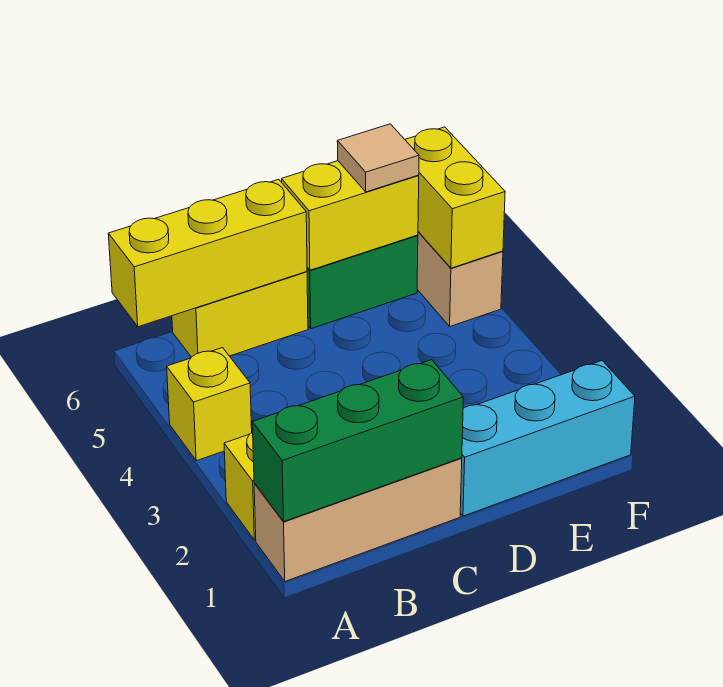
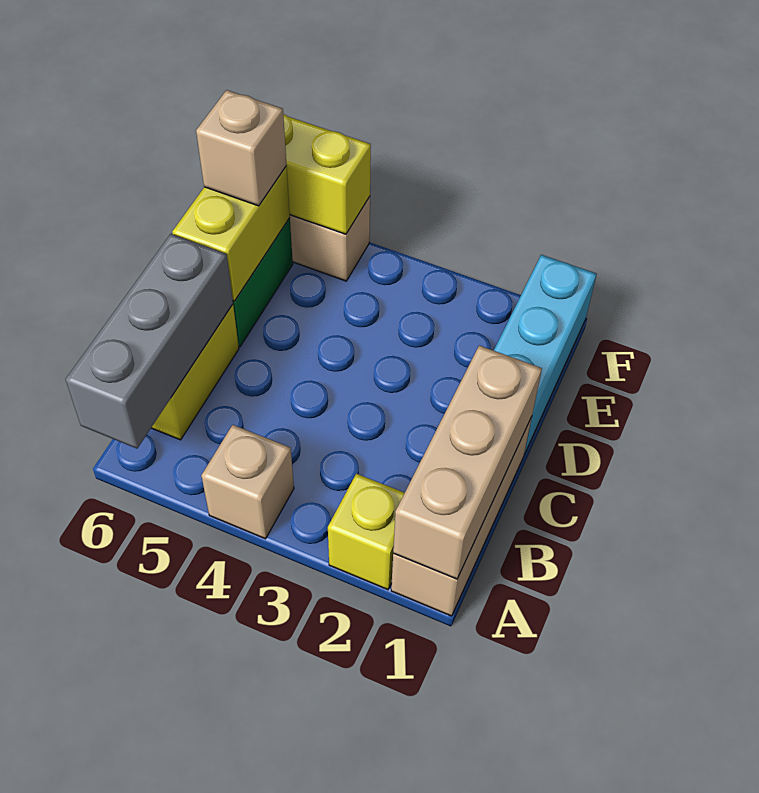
green brick A1:C1 level 2 -> tan brick A1:C1 level 2
yellow brick A4 level 1 -> tan brick A4 level 1
yellow brick A6:C6 level 2 -> grey brick A6:C6 level 2
tan tile E6 level 3 -> tan brick E6 level 3

